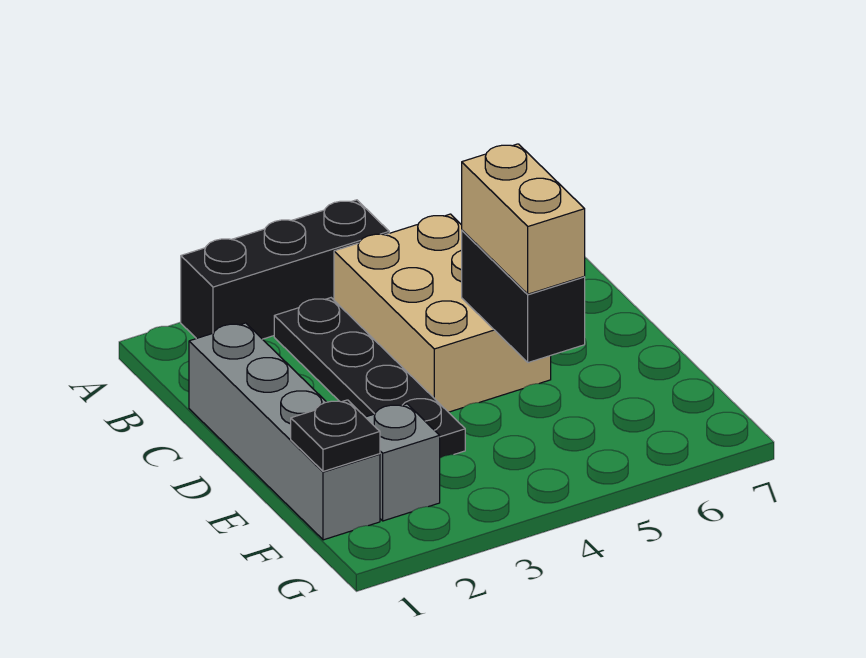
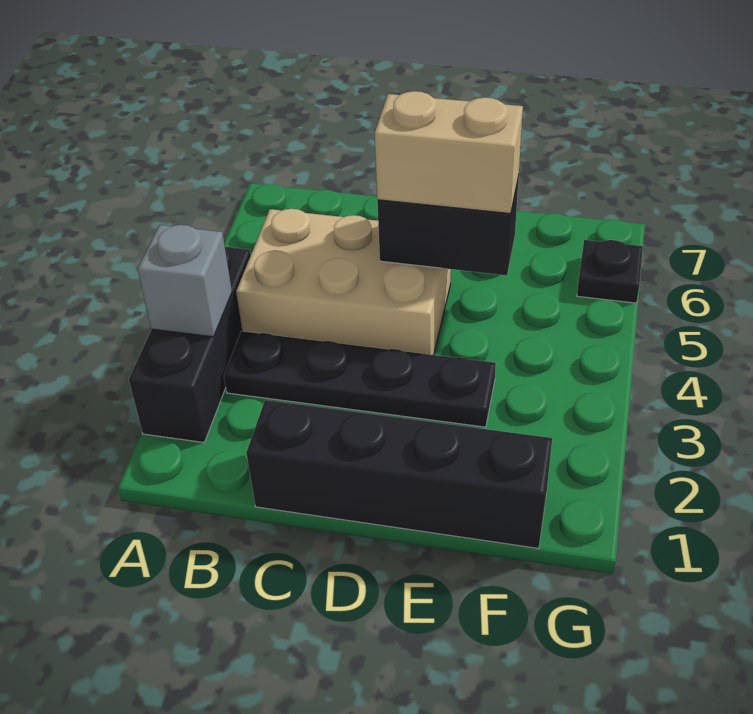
grey brick C1:F1 level 1 -> black brick C1:F1 level 1
black plate F1 level 2 -> black plate G6 level 1
grey brick F2 level 1 -> grey brick A3 level 2

